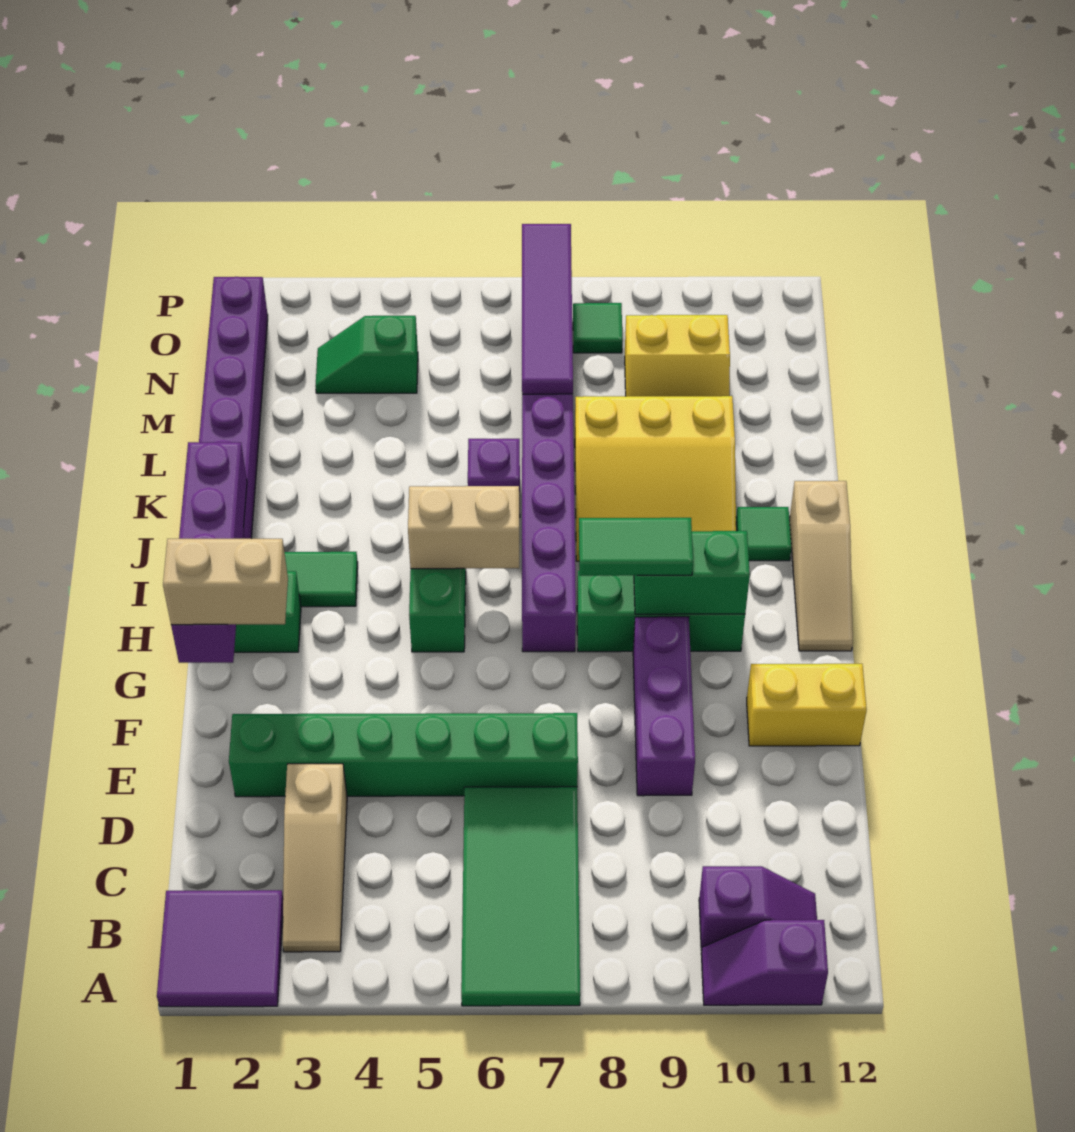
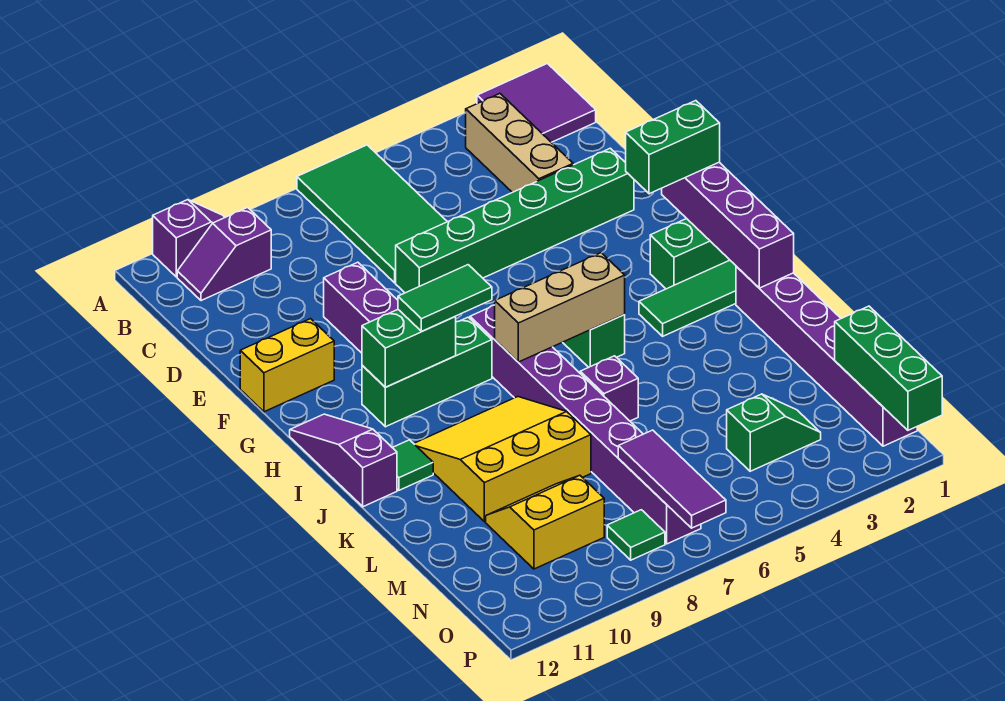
tan slope B3:D3 level 1 top D -> tan brick B3:D3 level 1
tan brick G1:G2 level 3 -> green brick G1:G2 level 3
tan slope H12:J12 level 1 top J -> purple slope H12:J12 level 1 top J
tan brick I5:I6 level 2 -> tan brick I5:I7 level 2
purple tile M7:P7 level 2 -> purple tile N7:P7 level 2
none -> green brick N1:P1 level 2

